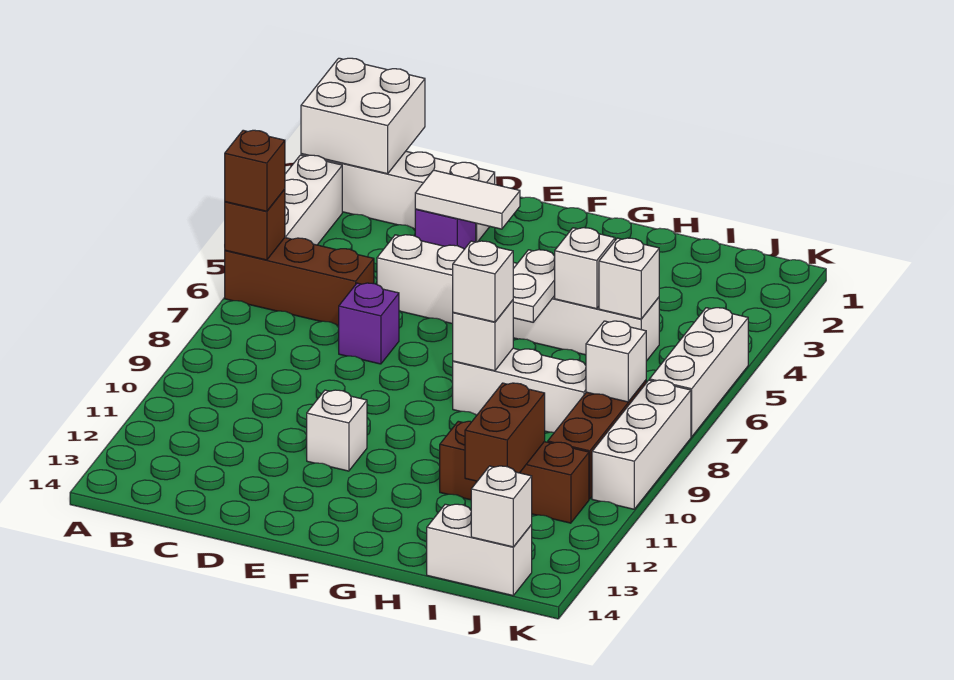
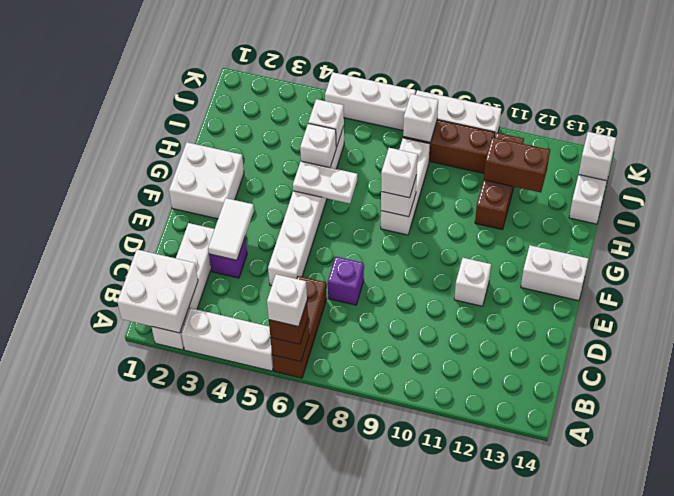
none -> white brick A6 level 4
none -> white brick F1:G2 level 1
none -> white brick F13:F14 level 1

